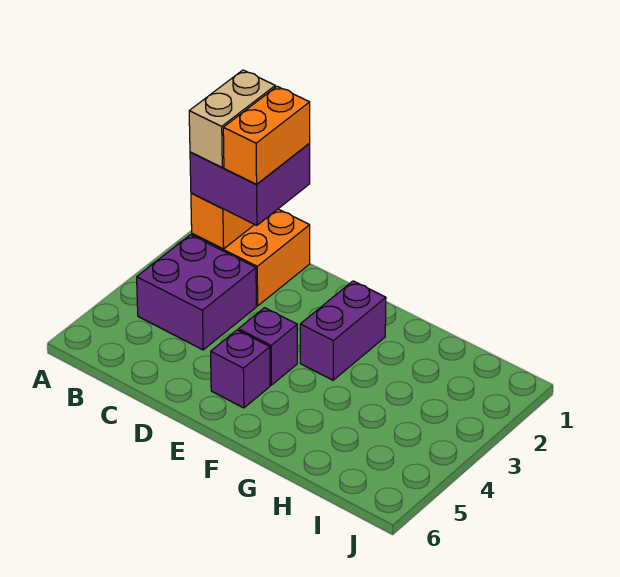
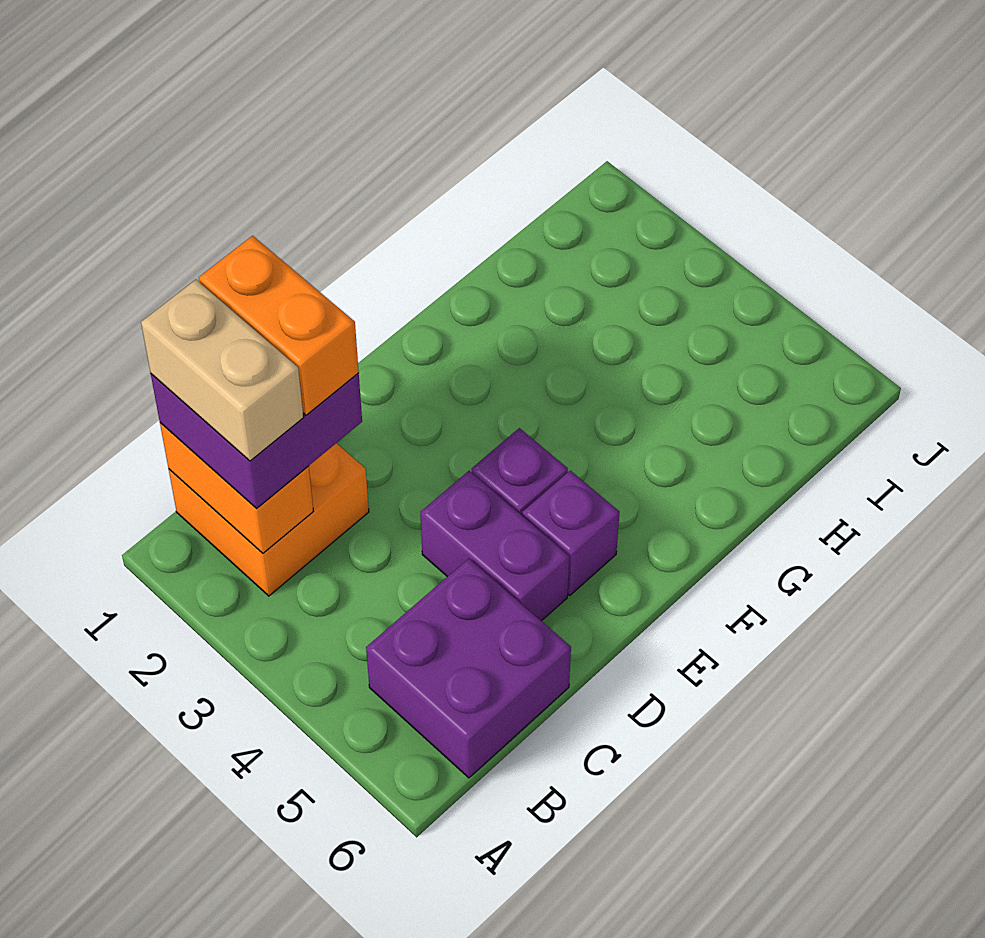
purple brick B3:C4 level 1 -> purple brick B5:C6 level 1
purple brick F2:F3 level 1 -> purple brick D4:D5 level 1

